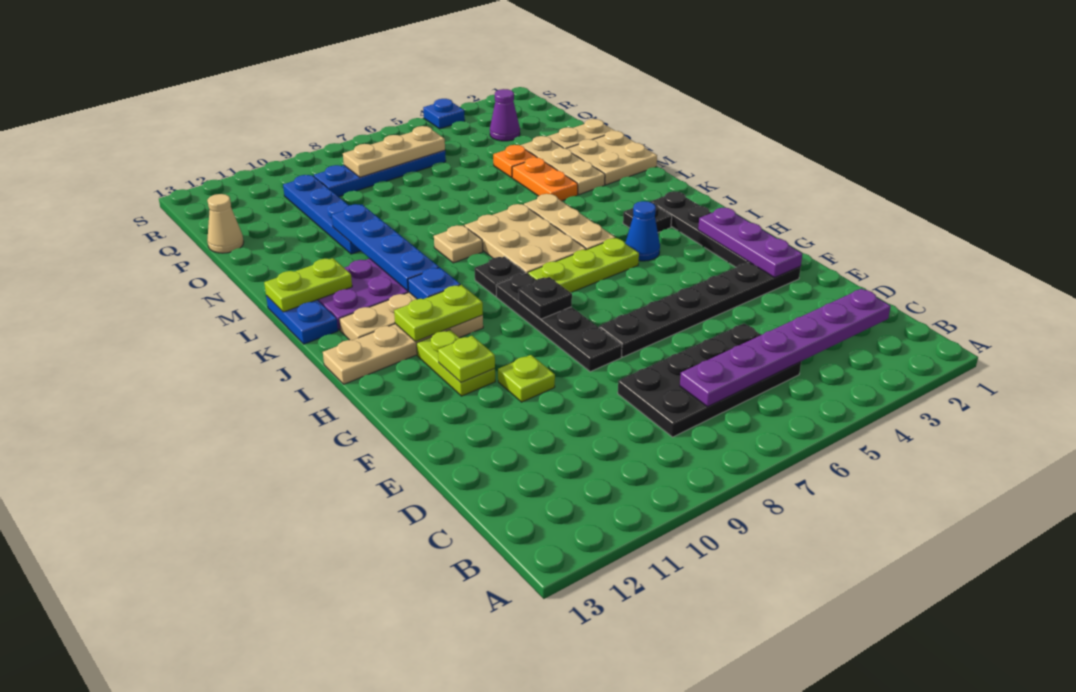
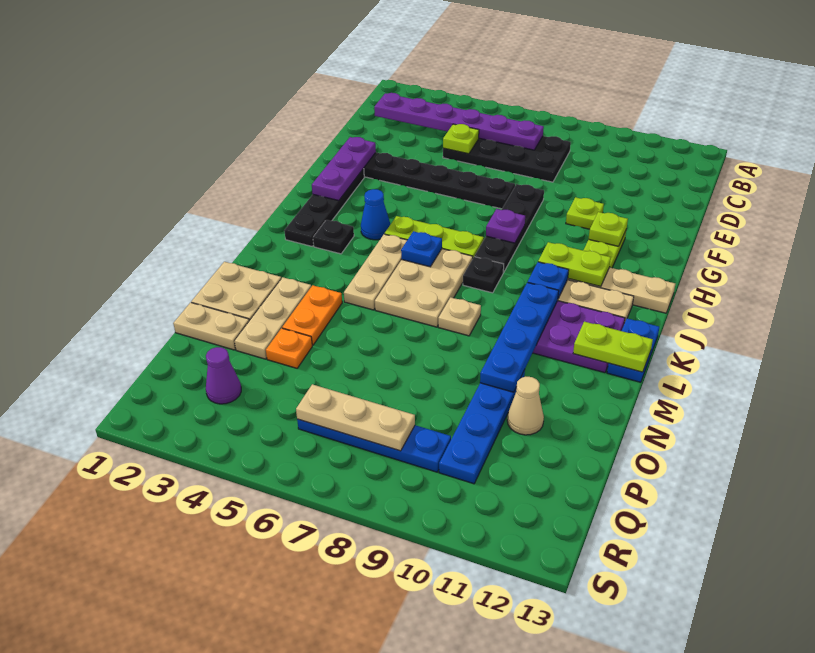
none -> lime plate D5 level 2
black plate H8 level 2 -> purple plate H8 level 2
tan cone P13 level 1 -> tan cone O11 level 1
blue plate S4 level 1 -> blue plate J6 level 2

